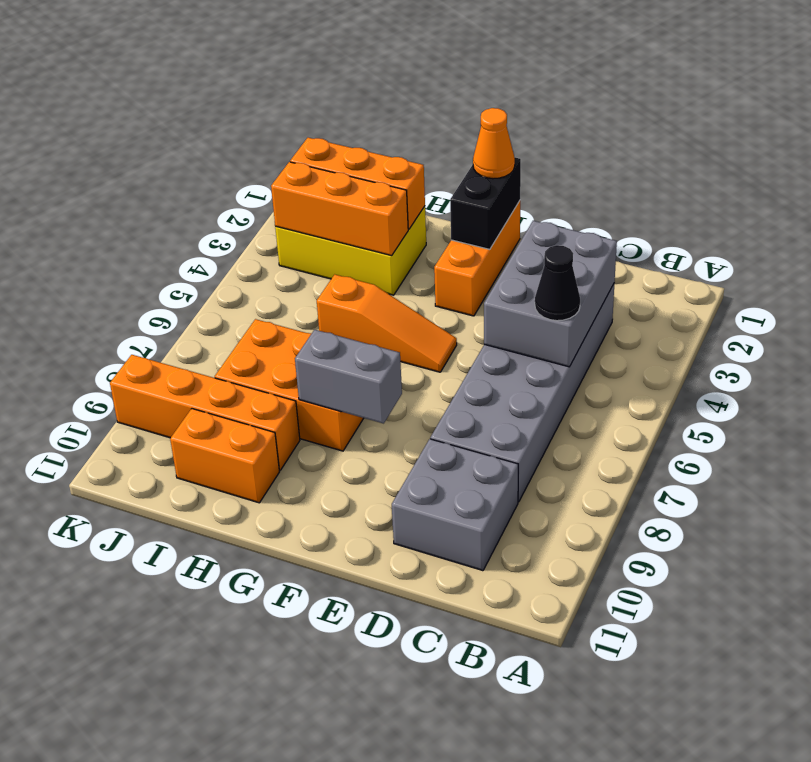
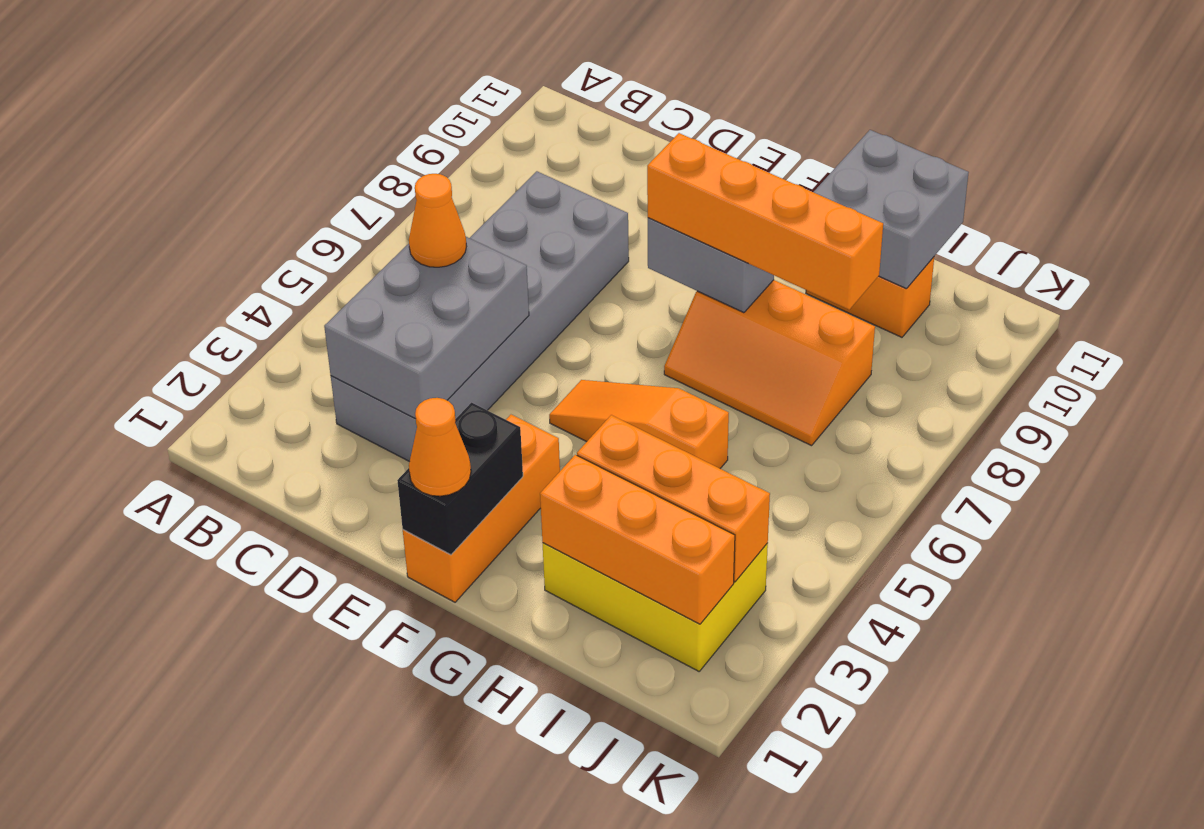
black cone C5 level 3 -> orange cone C5 level 3
grey brick C9:D10 level 1 -> grey brick H10:I11 level 2
orange brick G7:I8 level 1 -> orange slope G7:I8 level 1 top 8
orange brick H9:K9 level 1 -> orange brick F8:I8 level 3

